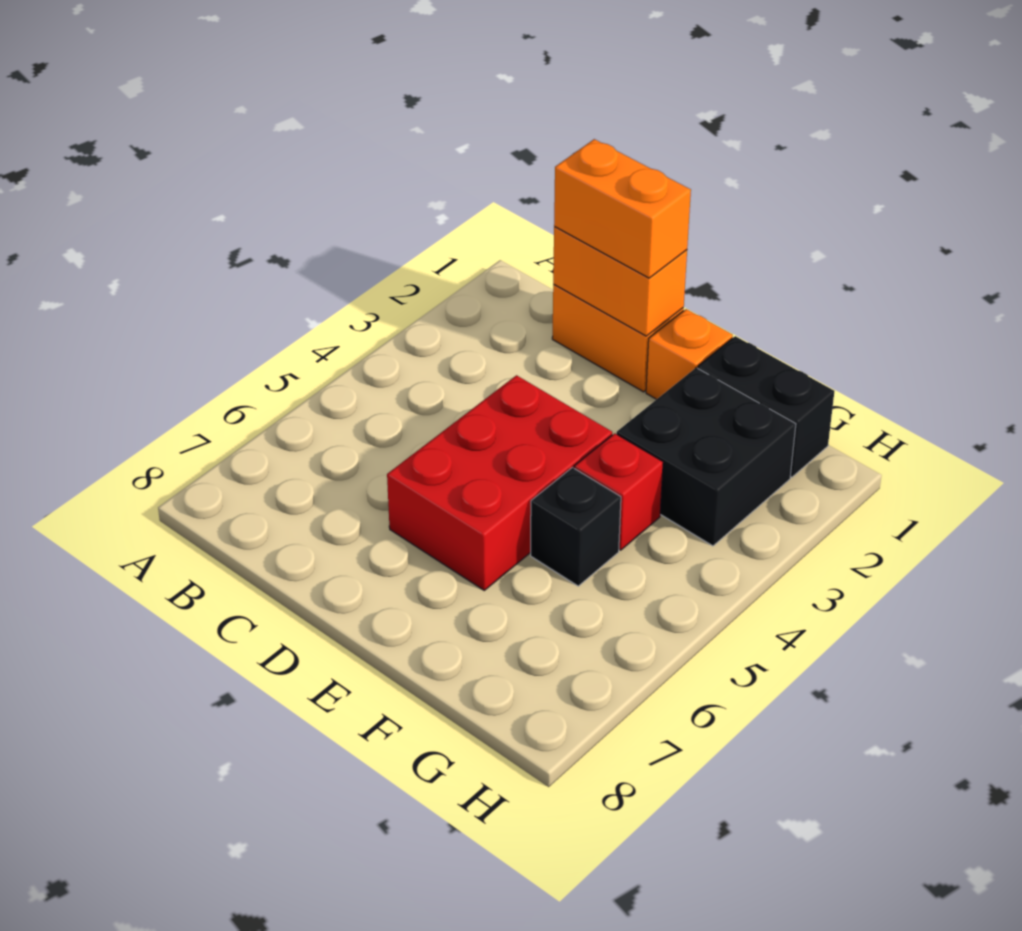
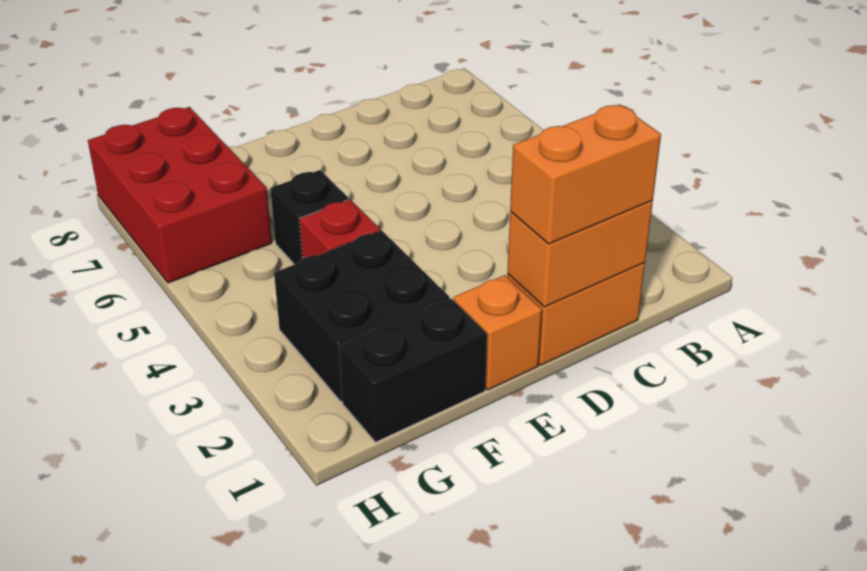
red brick D4:E6 level 1 -> red brick G6:H8 level 1

